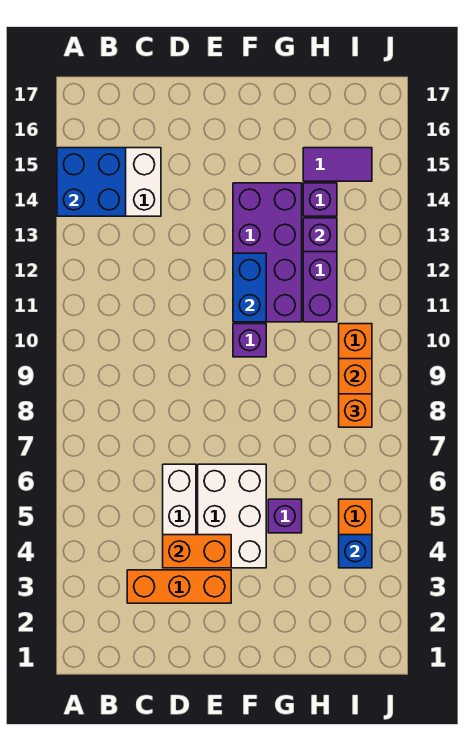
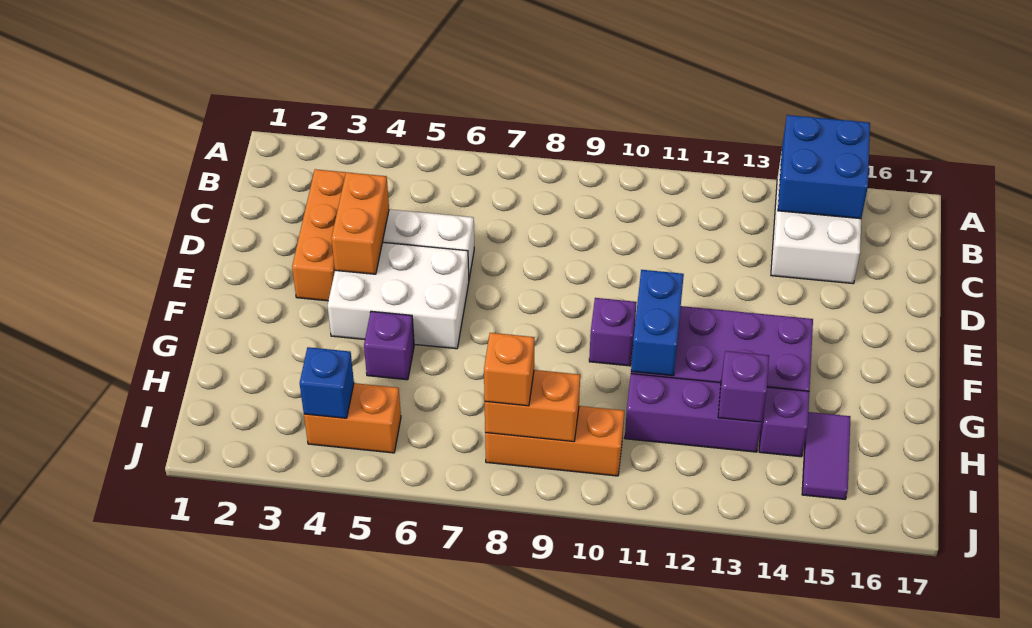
blue brick F11:F12 level 2 -> blue brick F11:G11 level 2

